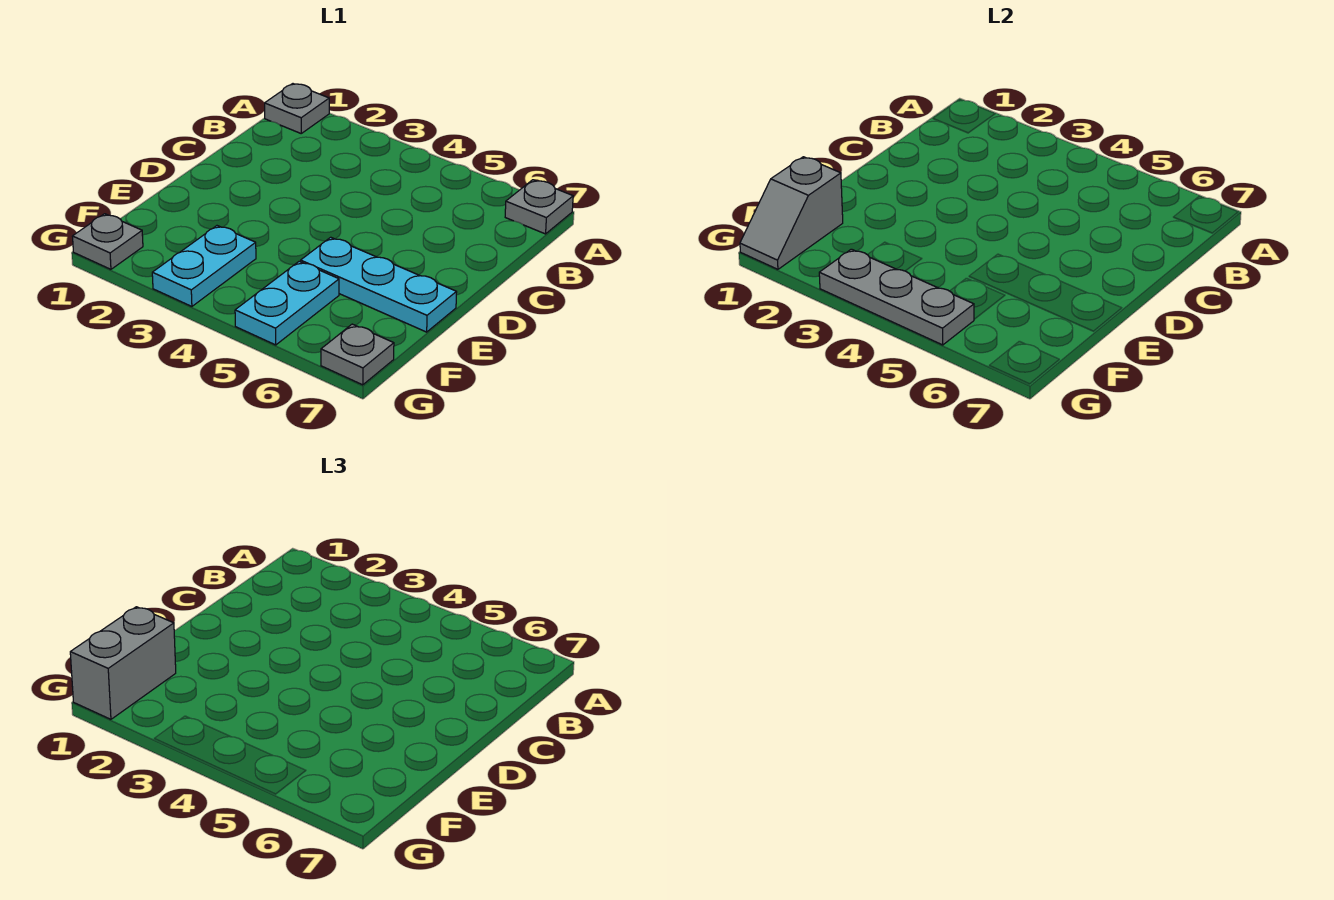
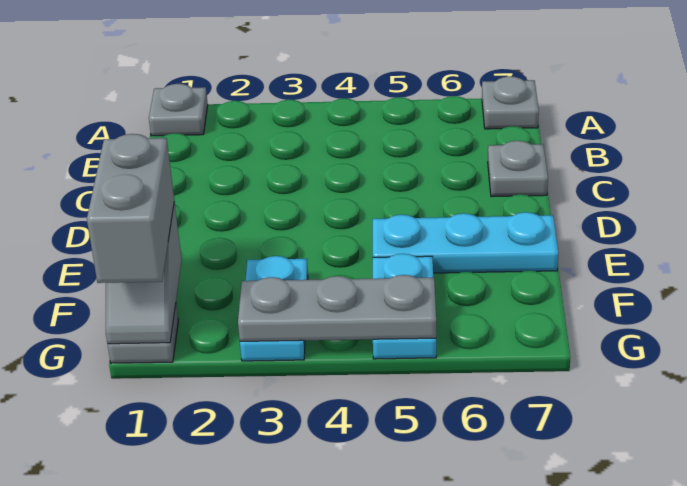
grey plate G7 level 1 -> grey plate C7 level 1

